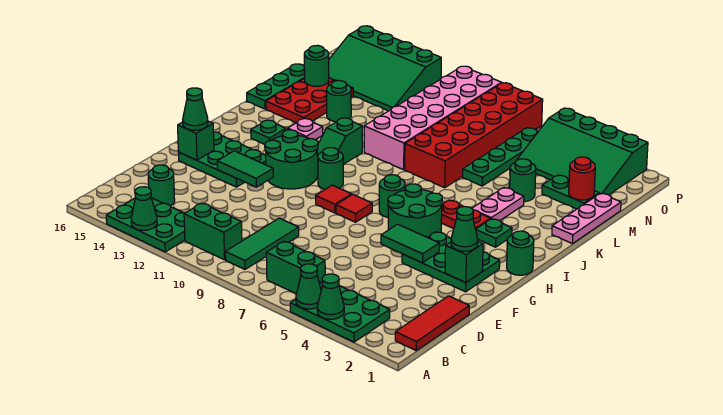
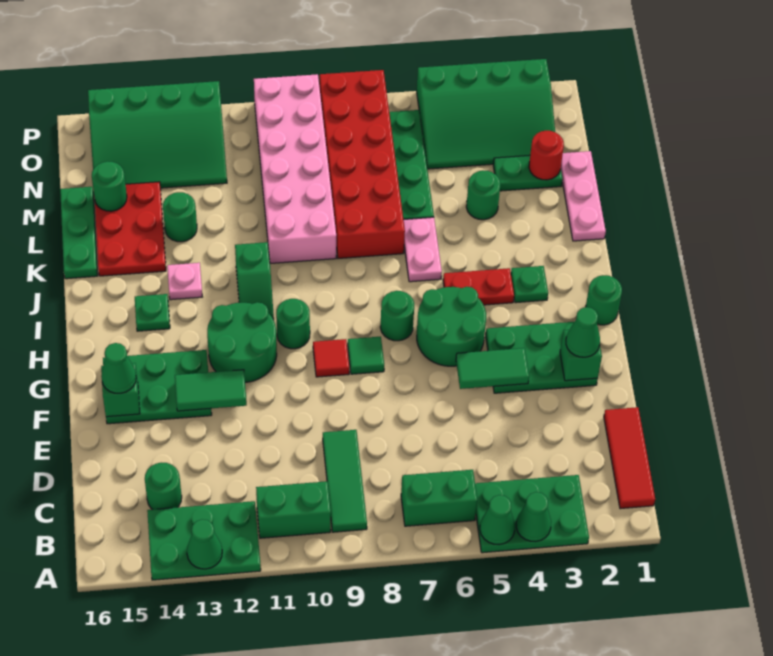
red tile G8 level 1 -> green tile G8 level 1
pink plate J4:K4 level 1 -> pink plate J6:K6 level 1

